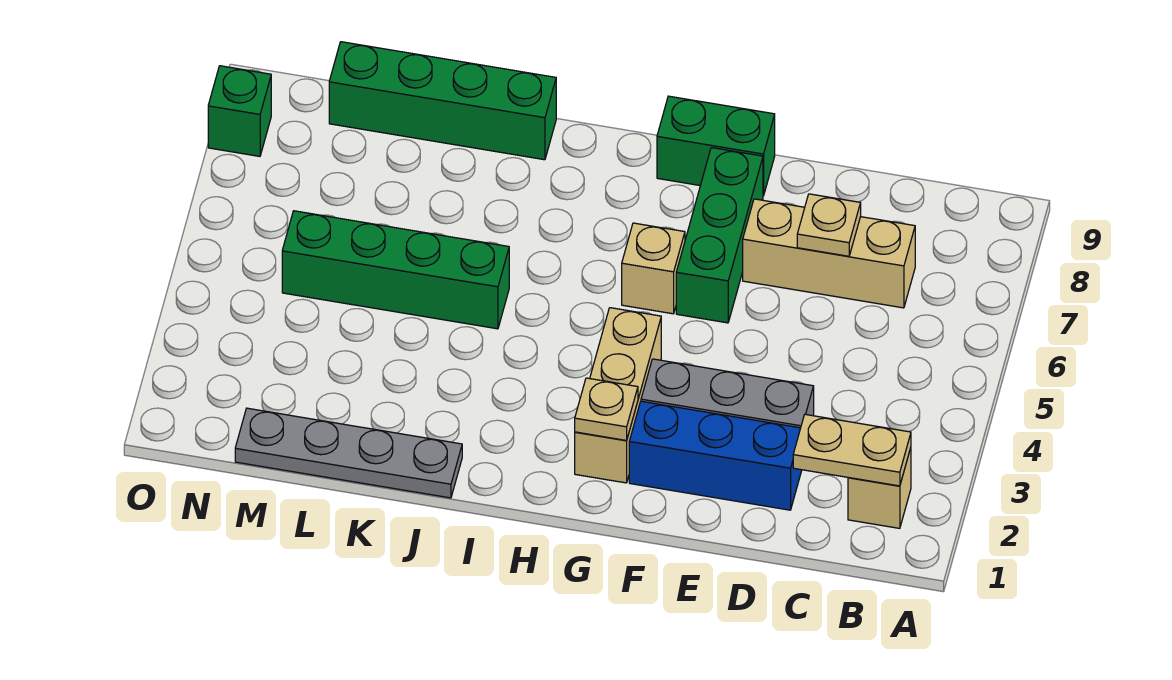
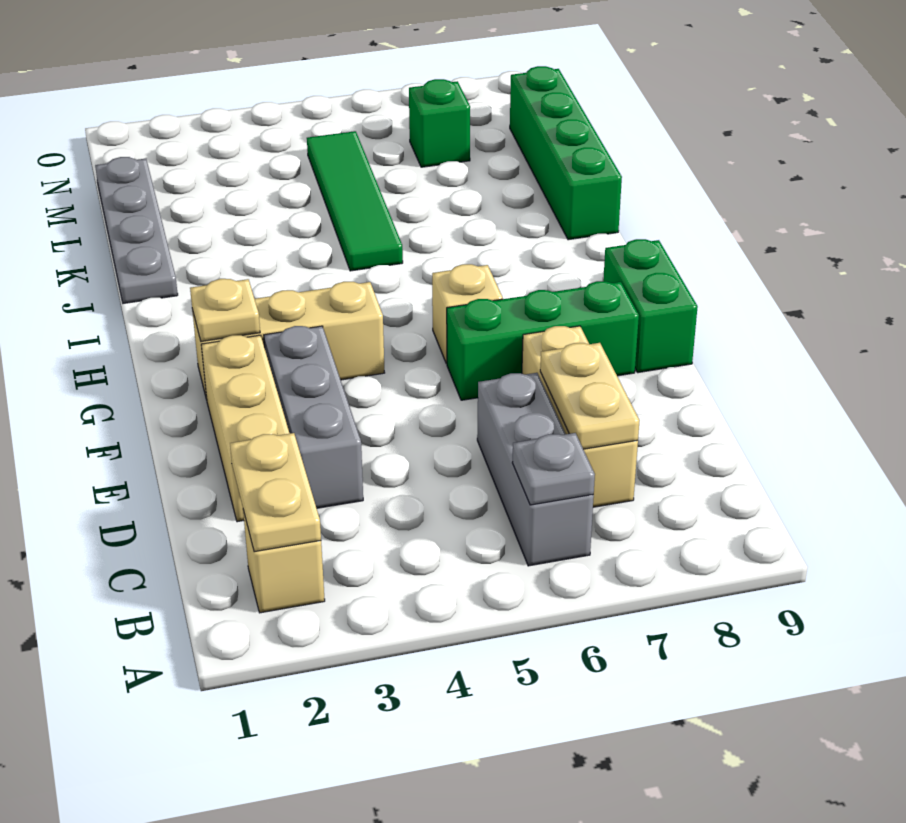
none -> grey brick B6:D6 level 1
none -> grey plate B6 level 2
blue brick D2:F2 level 1 -> tan brick D2:F2 level 1
tan plate D7 level 2 -> tan plate C7:D7 level 2
green brick J5:M5 level 1 -> green tile J5:M5 level 1
green brick O8 level 1 -> green brick M7 level 1

